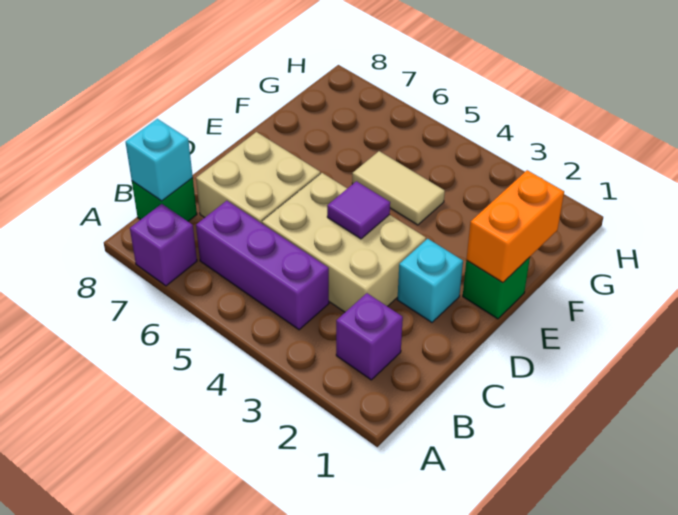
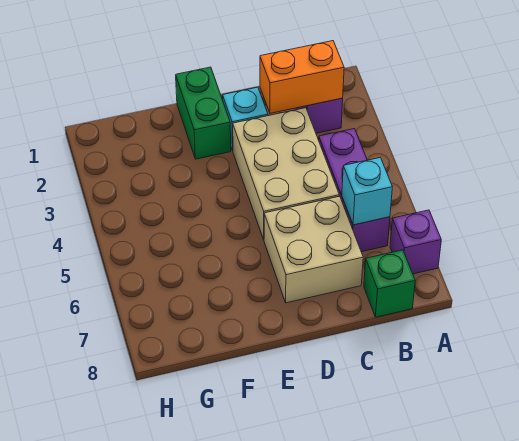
cyan brick B8 level 2 -> cyan brick B6 level 2
purple tile D4 level 2 -> none
green brick E1 level 1 -> green brick E1:E2 level 1
orange brick E1:F1 level 2 -> orange brick B2:C2 level 2
tan tile F4:F5 level 1 -> none

